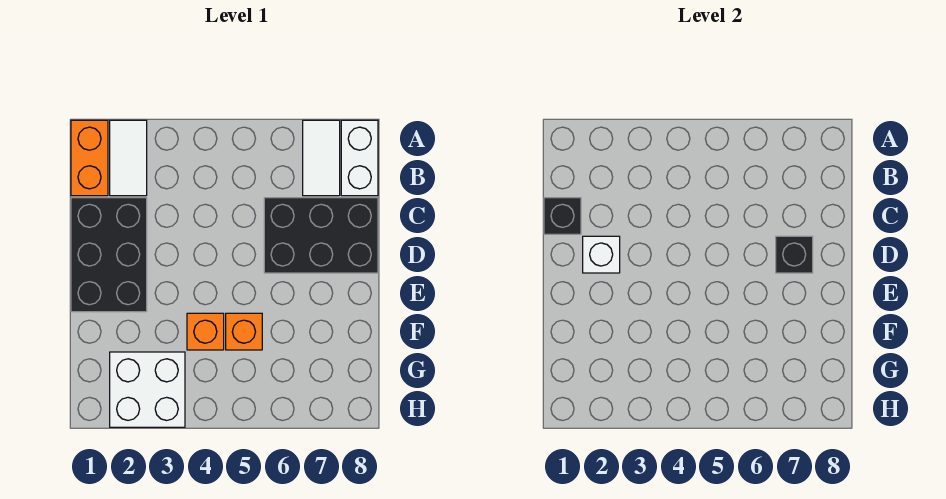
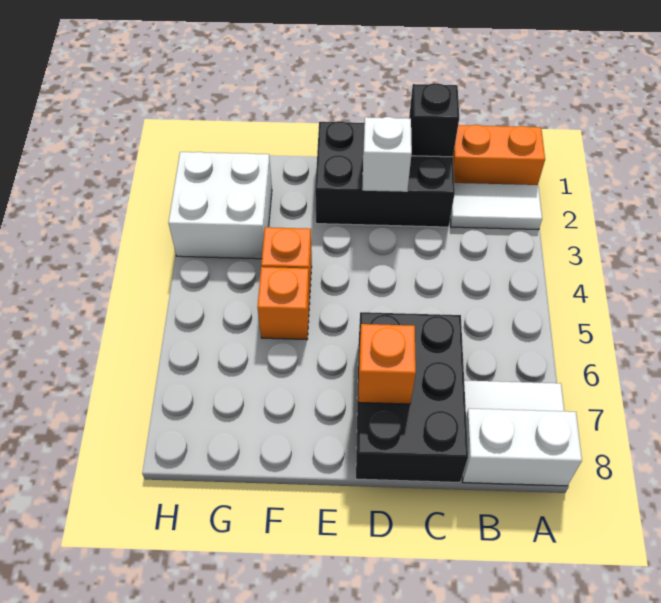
black brick D7 level 2 -> orange brick D7 level 2

